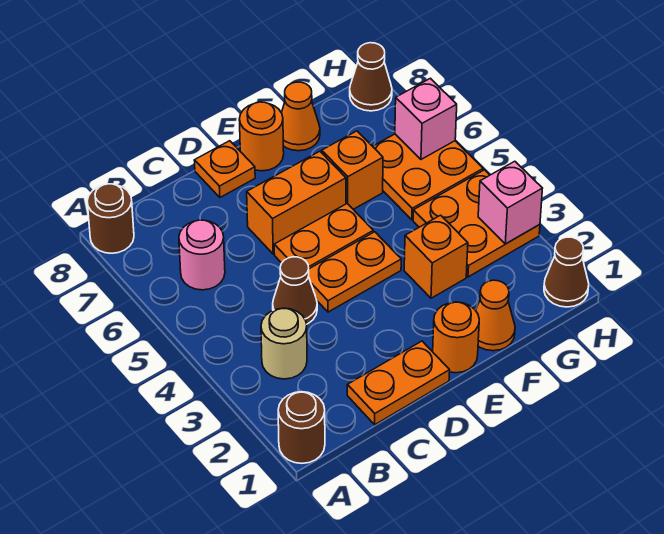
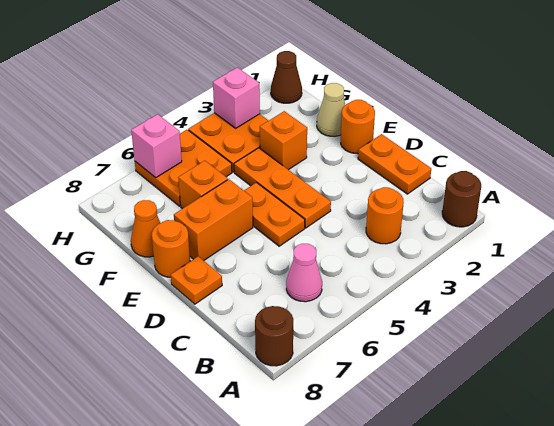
tan round brick B3 level 1 -> orange round brick B3 level 1
pink round brick B6 level 1 -> pink cone B6 level 1
brown cone C4 level 1 -> none
orange plate D4:E4 level 1 -> orange plate D4:F4 level 1
orange brick D6:E6 level 1 -> orange brick E6:E7 level 1
orange cone F1 level 1 -> tan cone F1 level 1
brown cone H8 level 1 -> none

